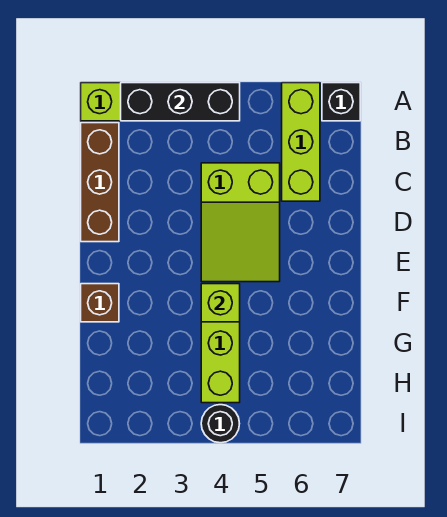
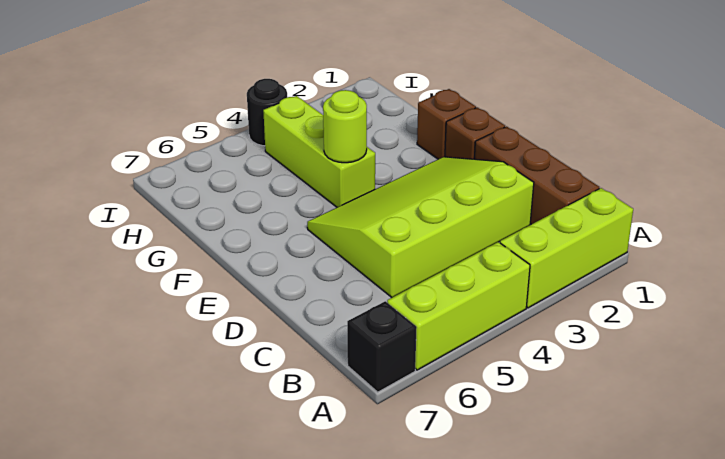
black brick A2:A4 level 2 -> none
lime brick A6:C6 level 1 -> lime brick A4:A6 level 1
lime slope C4:E5 level 1 top C -> lime slope C2:E5 level 1 top C
none -> brown brick E1 level 1
lime brick F4 level 2 -> lime round brick F4 level 2

